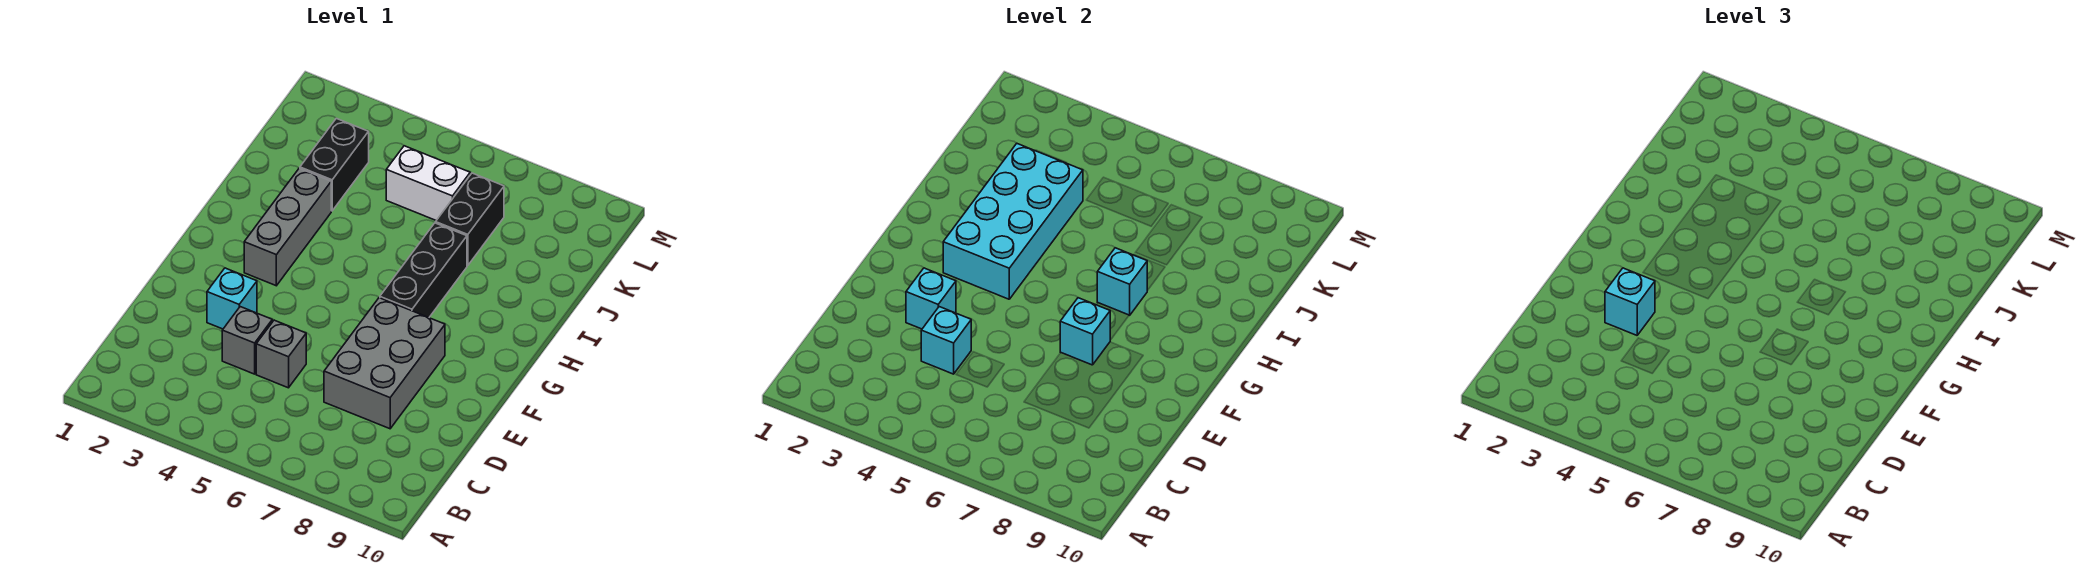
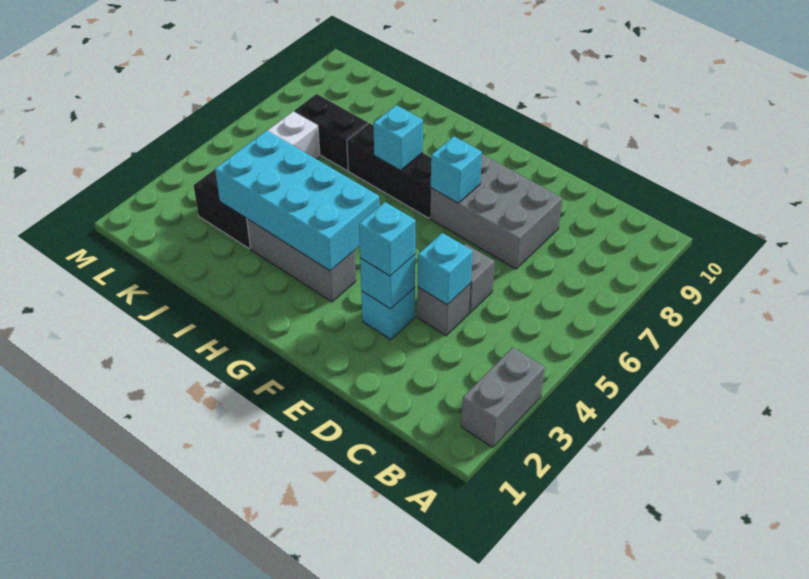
none -> grey brick A2:A3 level 1

